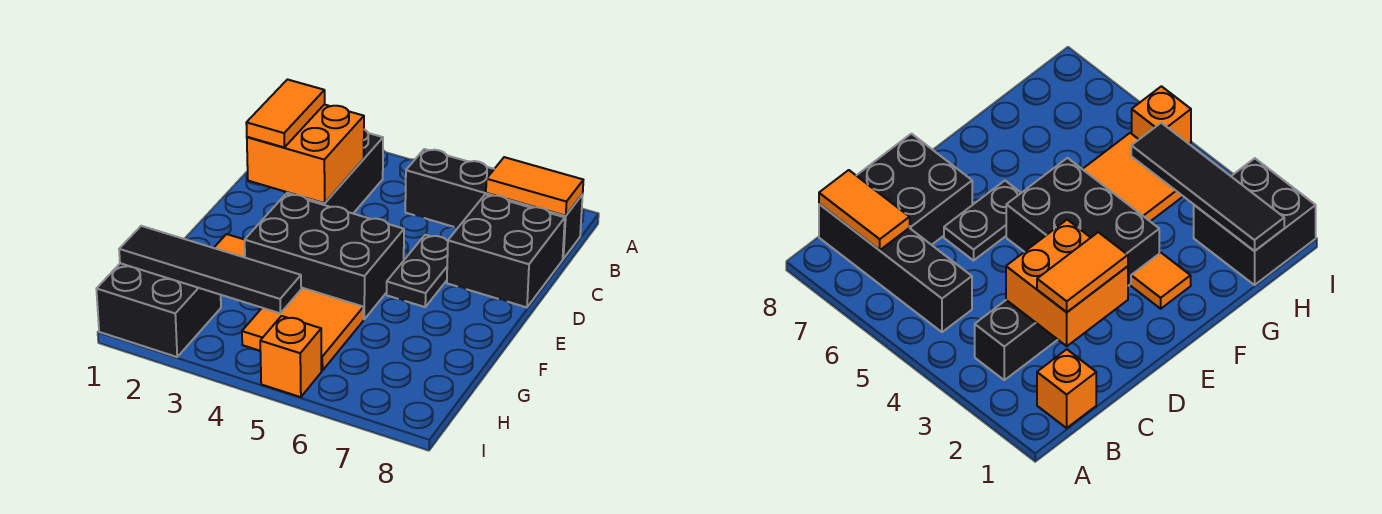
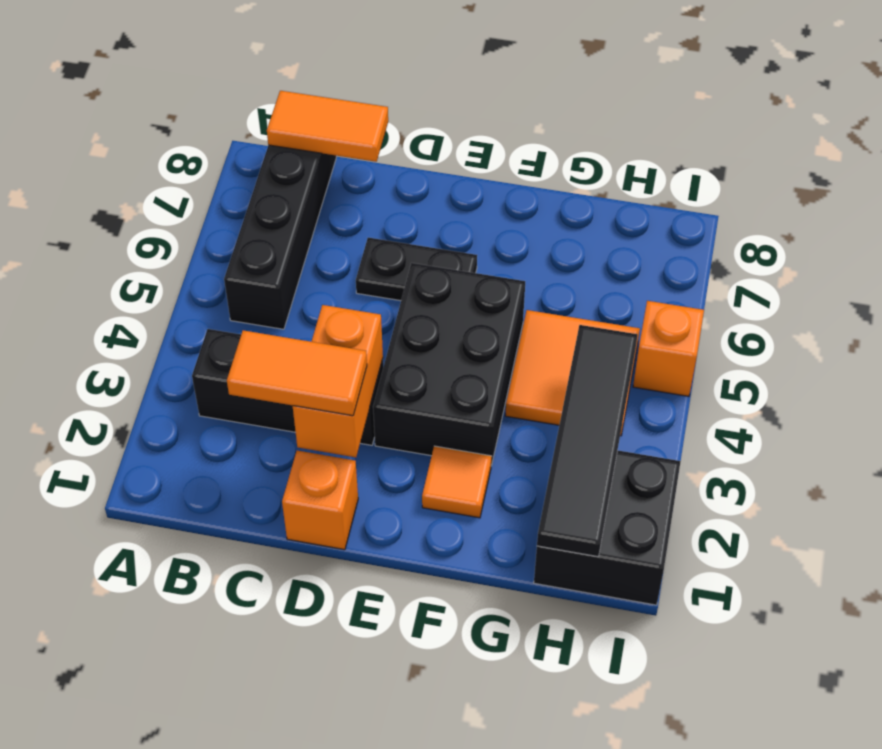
orange brick B1 level 1 -> orange brick D1 level 1
orange tile B7:B8 level 2 -> orange tile B8:C8 level 2
orange brick C2:D3 level 2 -> orange brick D2:D3 level 2
black brick C7:D8 level 1 -> none

